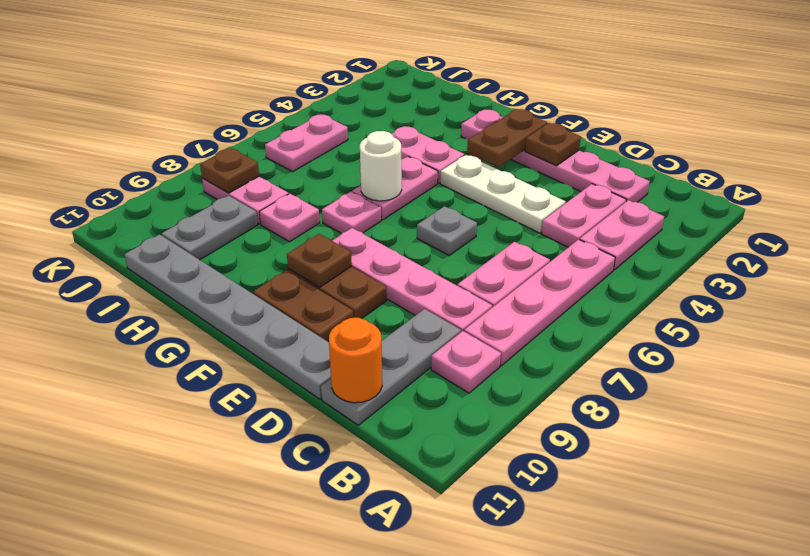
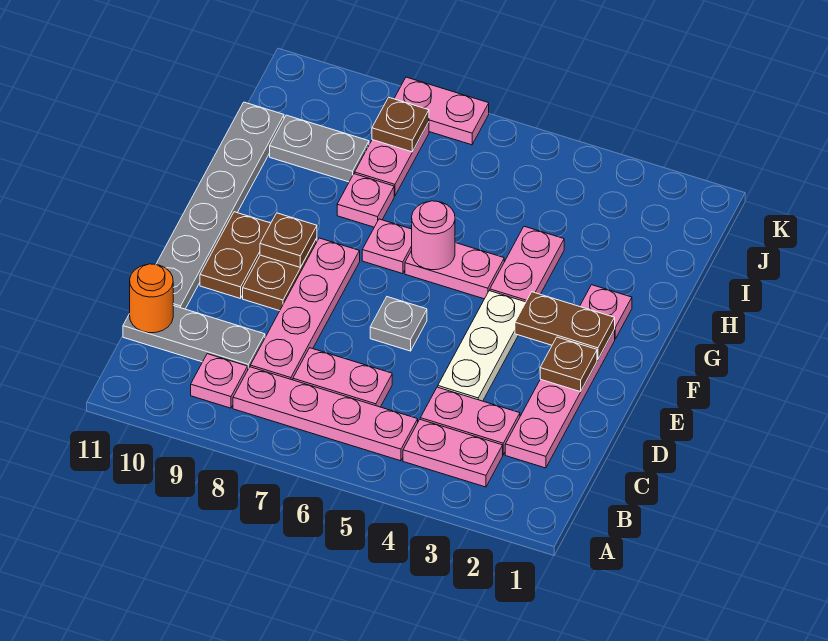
white round brick G6 level 2 -> pink round brick G6 level 2
pink plate J5:J6 level 1 -> pink plate K7:K8 level 1

